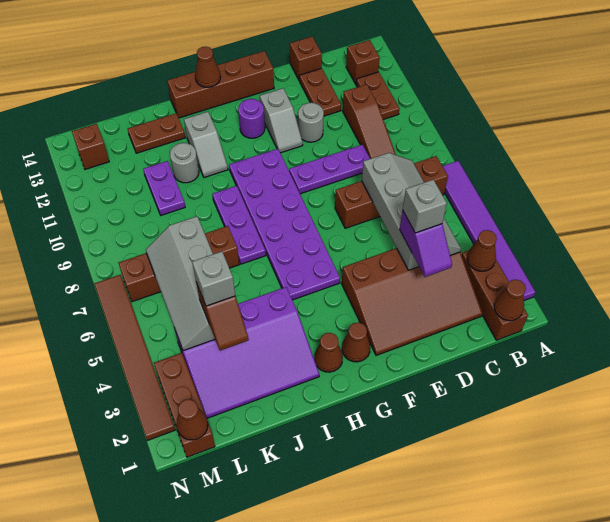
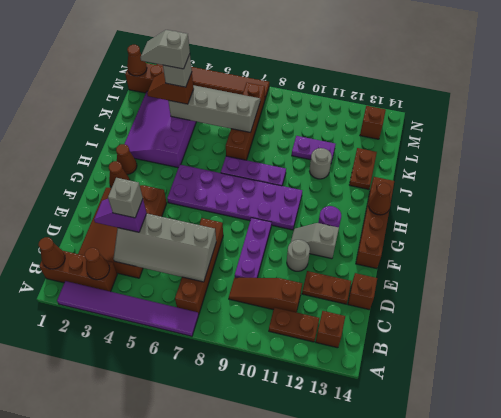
grey slope I11:I12 level 1 top 12 -> grey slope K3:K4 level 5 top 4

